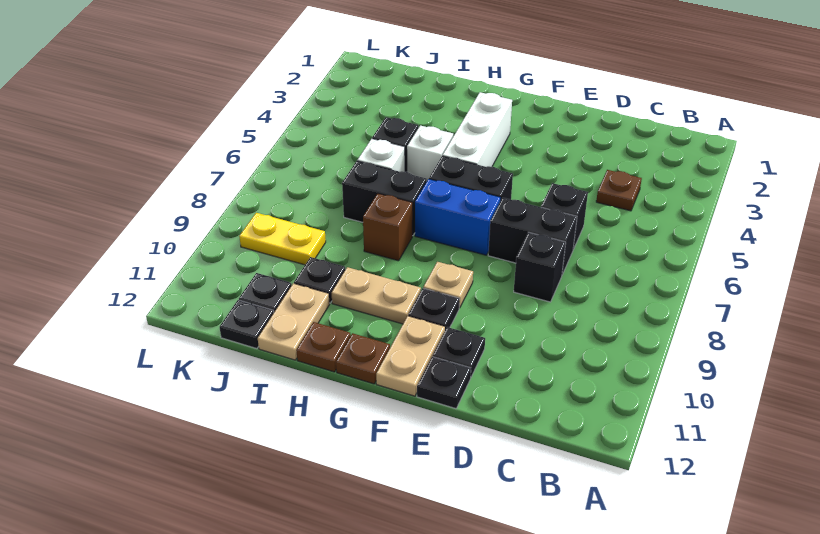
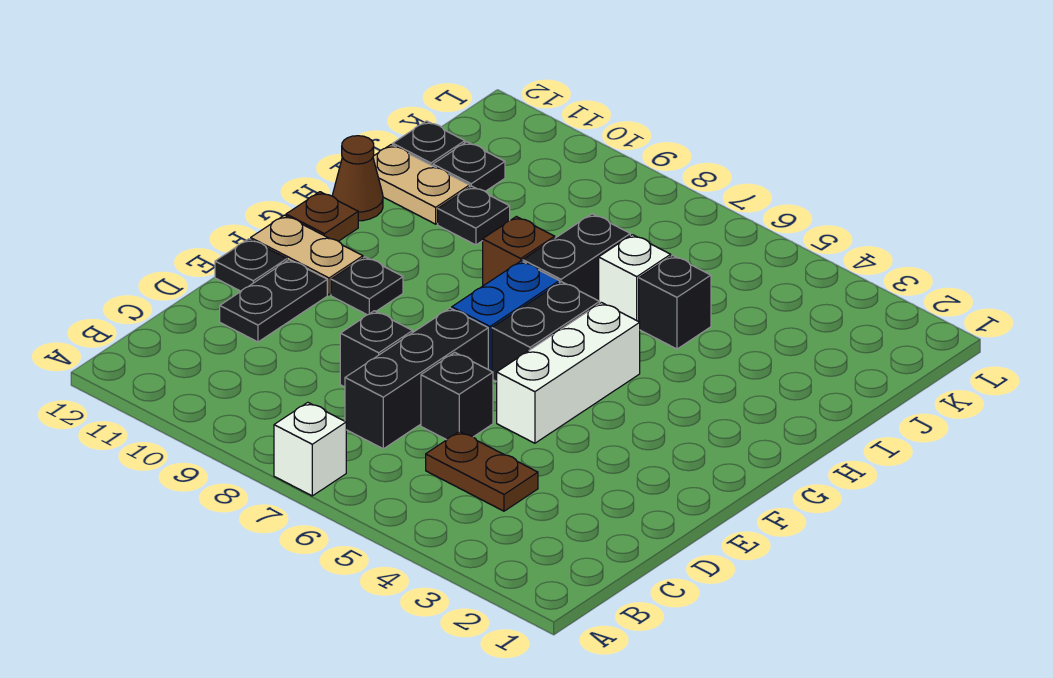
brown plate C4 level 1 -> brown plate C4:C5 level 1
black brick D7:E7 level 1 -> black brick C7:E7 level 1
black plate E11 level 1 -> black plate D11:E11 level 1
tan plate F9 level 1 -> none
white brick G3:G5 level 1 -> white brick E5:G5 level 1
tan plate G10:H10 level 1 -> none
white brick H5 level 1 -> white brick A7 level 1
brown plate H12 level 1 -> brown cone H12 level 1
yellow plate J9:K9 level 1 -> none

